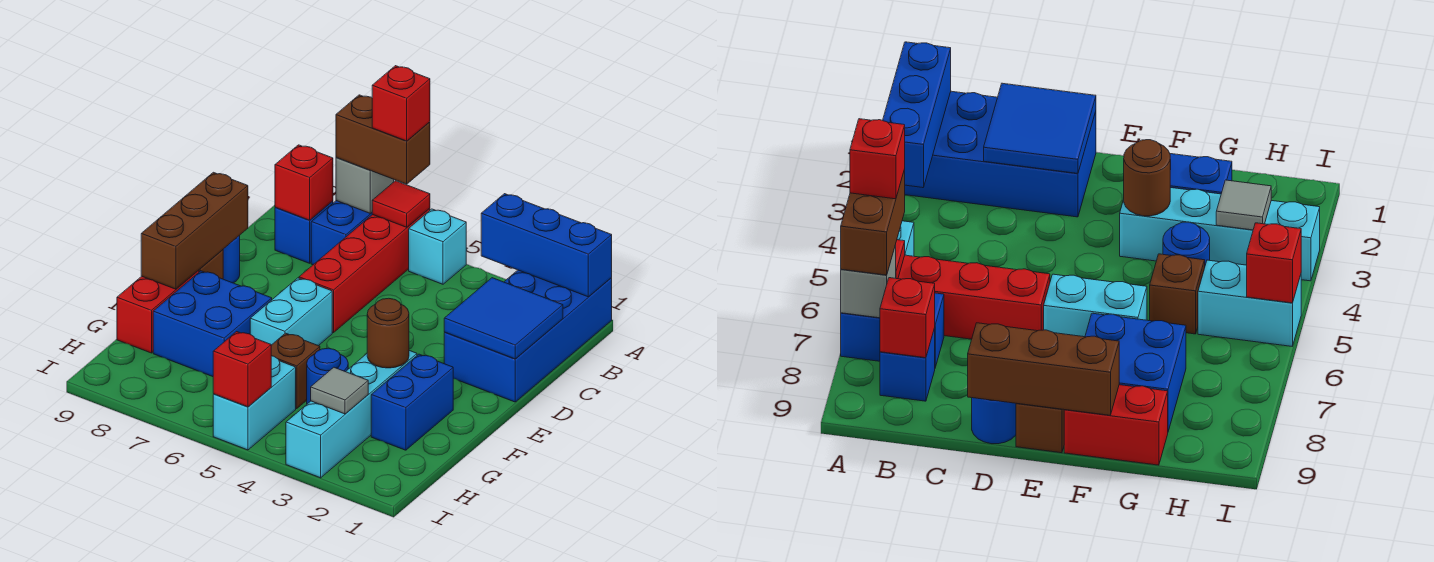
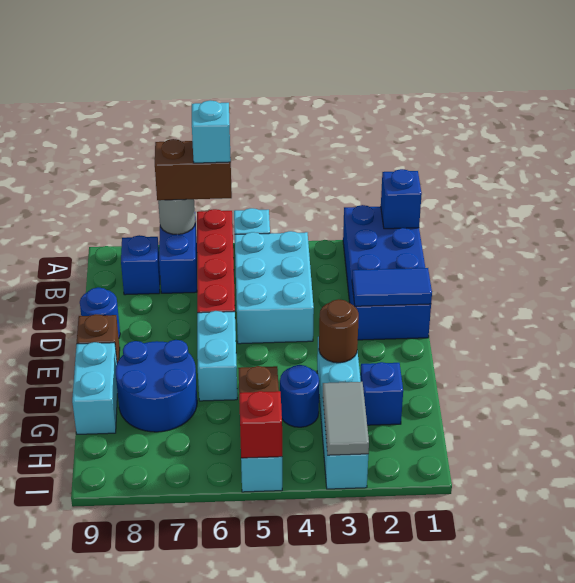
blue brick A1:A3 level 2 -> blue brick A1 level 2
red tile A6 level 2 -> none
red brick A6 level 4 -> cyan brick A6 level 4
grey brick A7 level 2 -> grey round brick A7 level 2
none -> cyan brick B4:D5 level 1
red brick B8 level 2 -> none
blue tile C1:D2 level 2 -> blue tile D1:D2 level 2
brown brick D9:F9 level 2 -> none
blue brick F2:G2 level 1 -> blue brick G2 level 1
blue brick F7:G8 level 1 -> blue round brick F7:G8 level 1
red brick F9:G9 level 1 -> cyan brick F9:G9 level 1
grey tile H3 level 2 -> grey tile H3:I3 level 2

